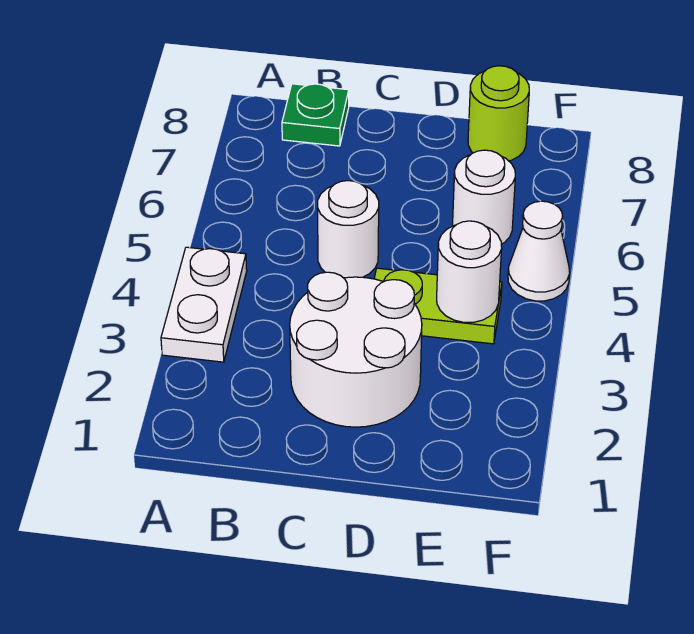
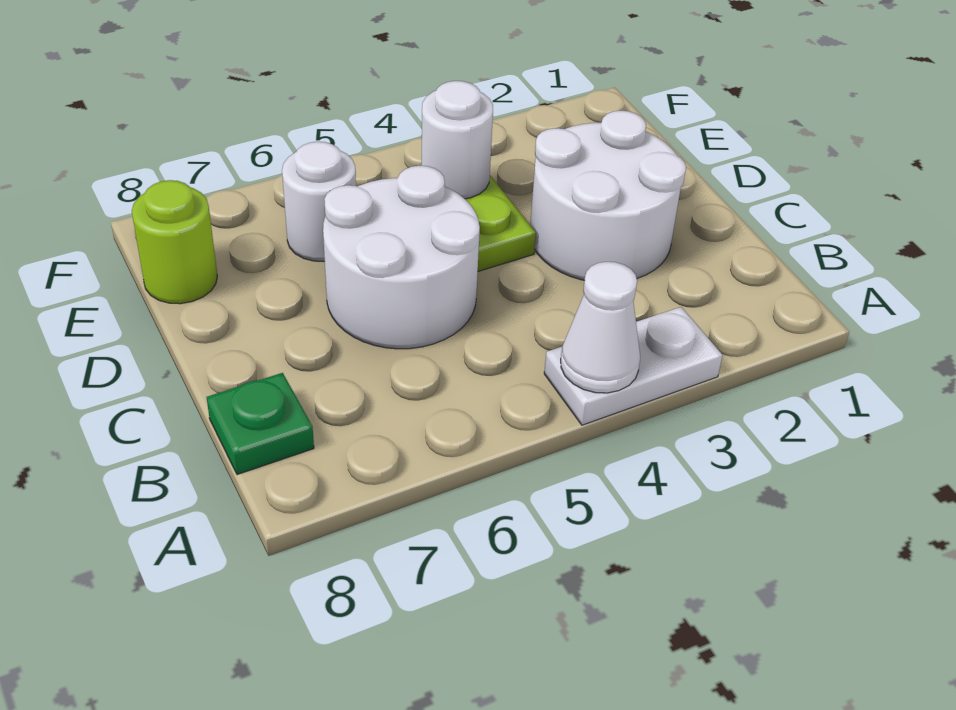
white round brick C5 level 1 -> white round brick C5:D6 level 1
white cone F5 level 1 -> white cone A4 level 2

